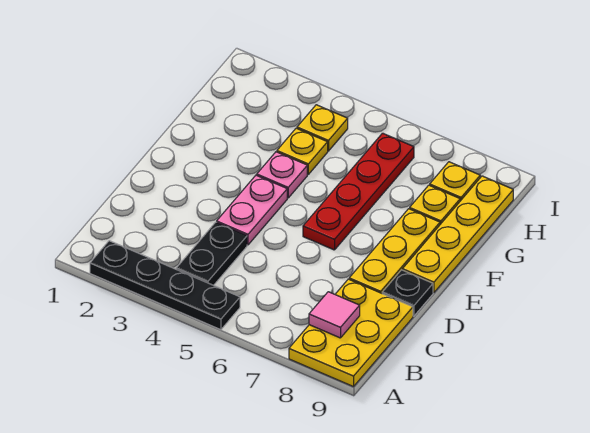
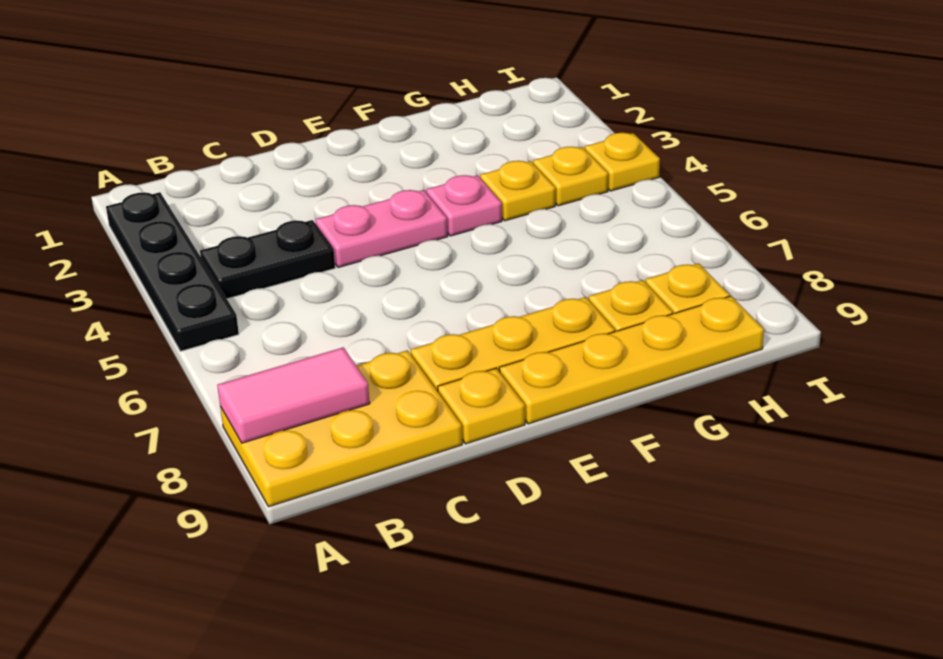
pink tile B8 level 2 -> pink tile A8:B8 level 2
black plate D9 level 1 -> yellow plate D9 level 1
red plate E6:H6 level 1 -> none
none -> yellow plate I4 level 1

